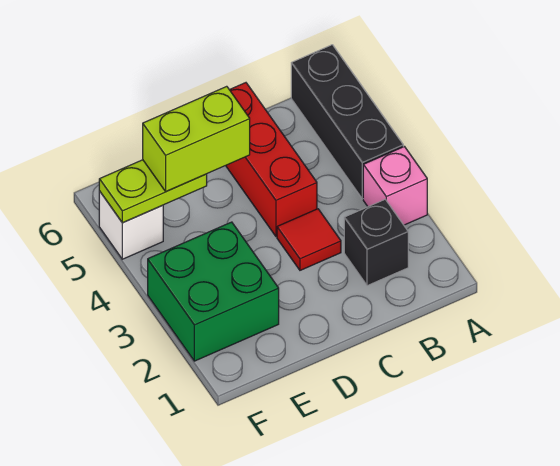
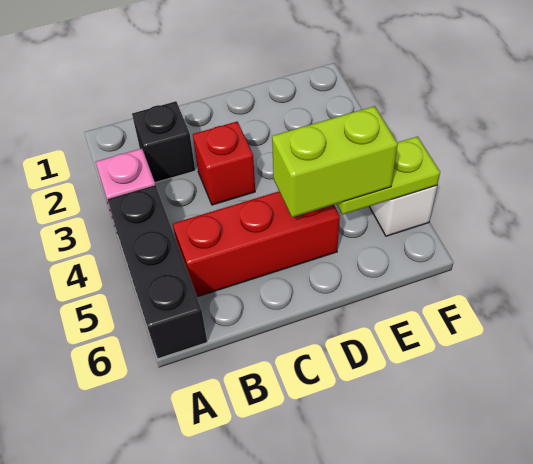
red tile C3 level 1 -> red brick C3 level 1
red brick C4:C6 level 1 -> red brick B5:D5 level 1
green brick E2:F3 level 1 -> none

